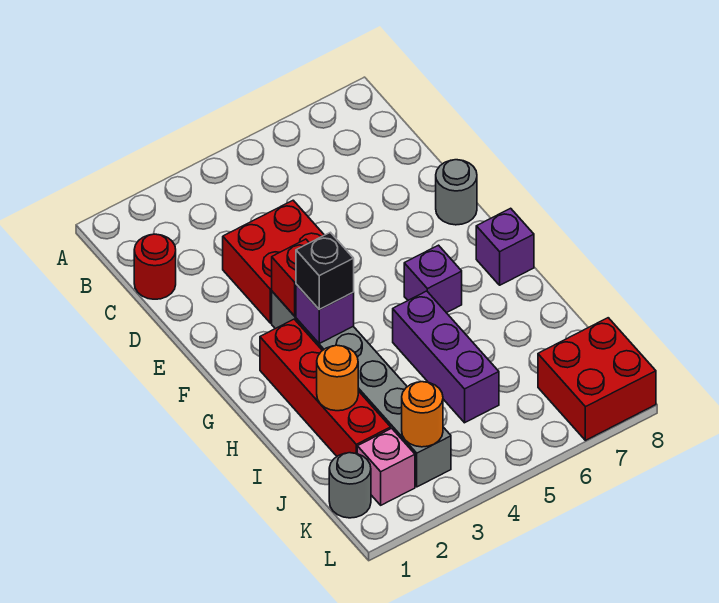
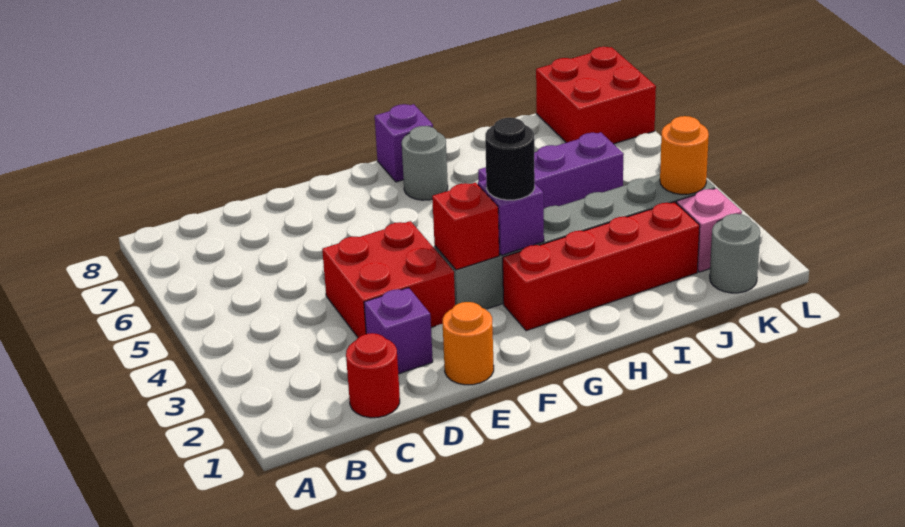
grey round brick E8 level 1 -> grey round brick G7 level 1
black brick G3 level 3 -> black round brick G3 level 3
purple brick G6 level 1 -> purple brick D2 level 1
orange round brick I2 level 2 -> orange round brick E1 level 1

